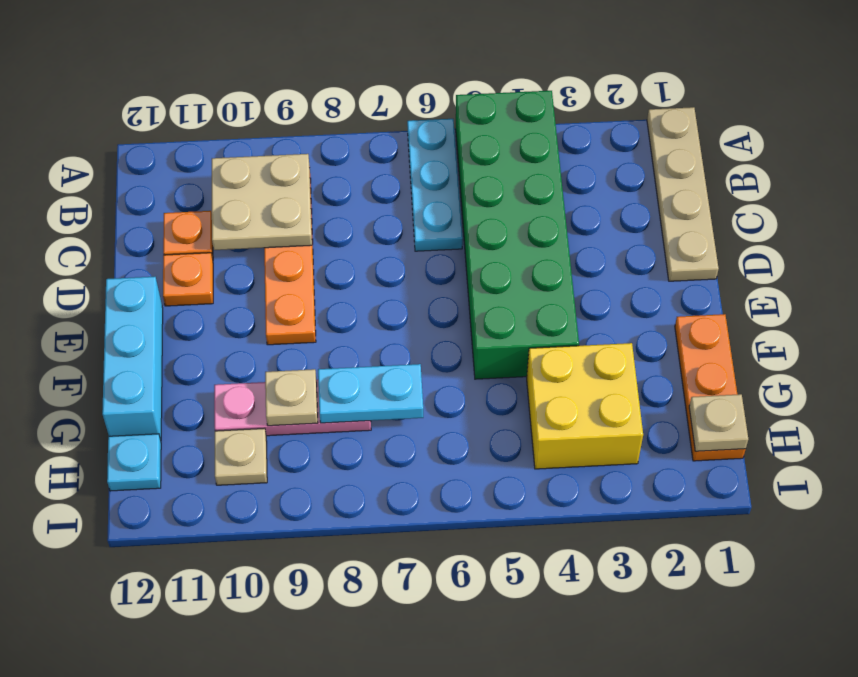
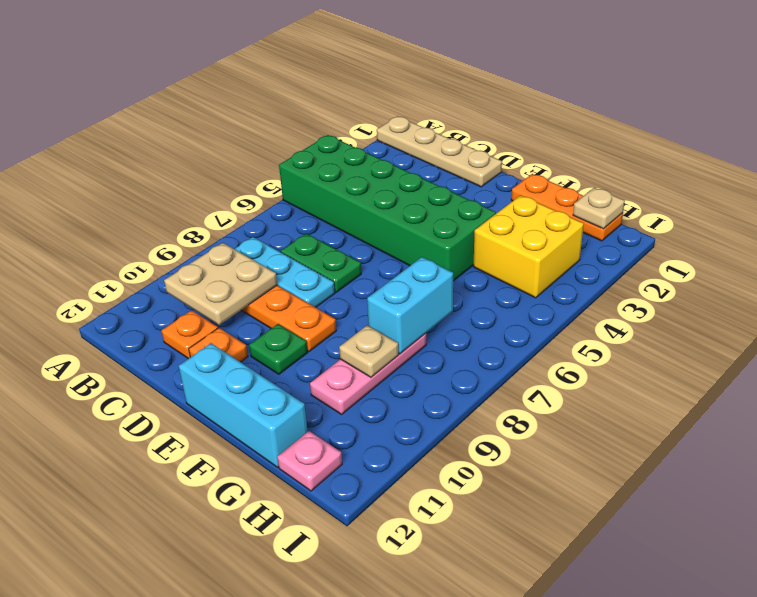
cyan plate A6:C6 level 1 -> cyan plate B8:D8 level 1
none -> green plate C7:D7 level 1
none -> green plate E10 level 1
cyan plate G7:G8 level 2 -> cyan brick G7:G8 level 2
tan plate H10 level 1 -> none
cyan plate H12 level 1 -> pink plate H12 level 1

